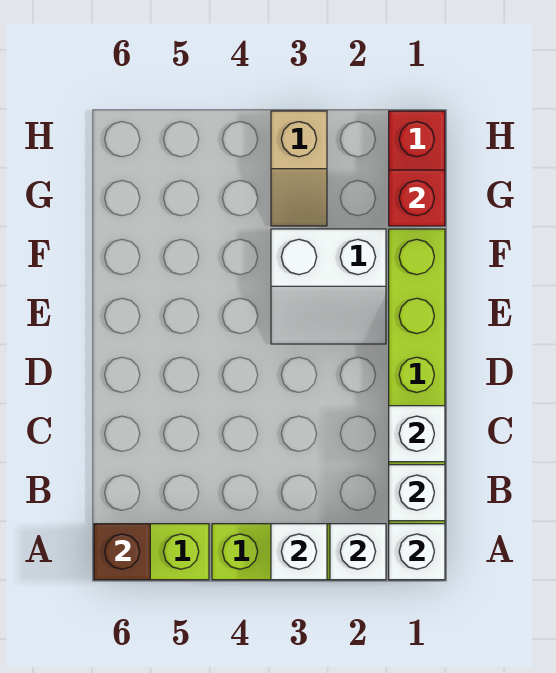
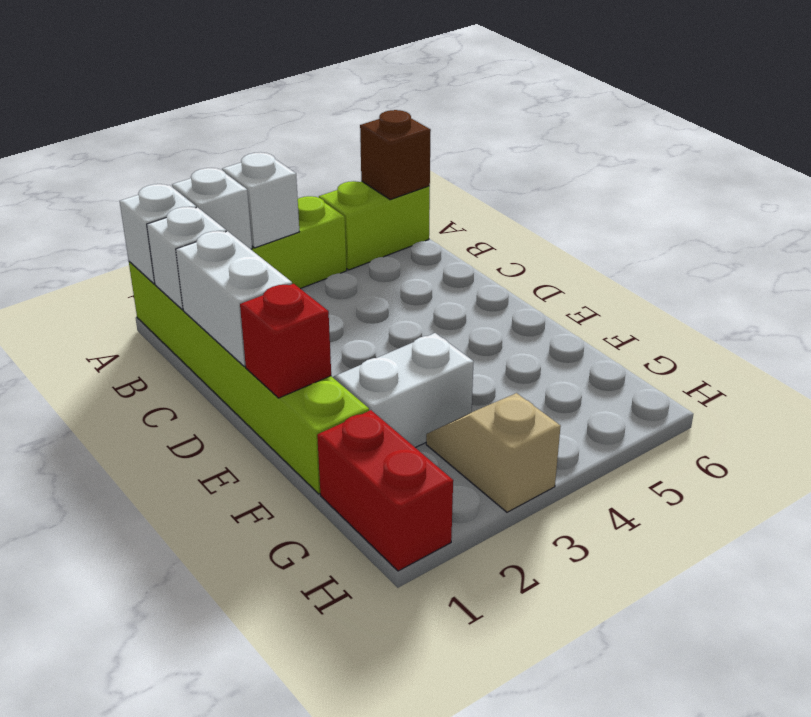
white brick C1 level 2 -> white brick C1:D1 level 2
red brick G1 level 2 -> red brick E1 level 2

